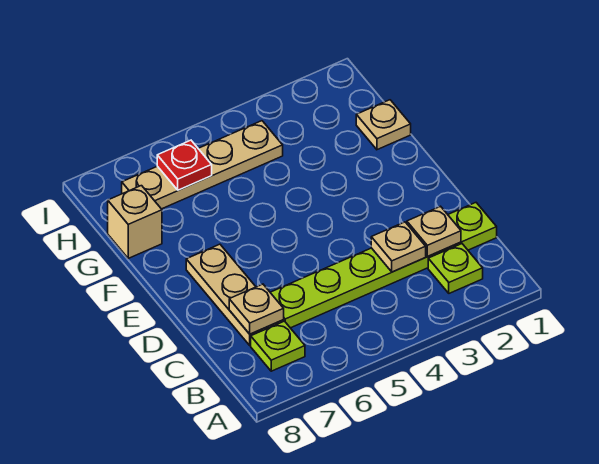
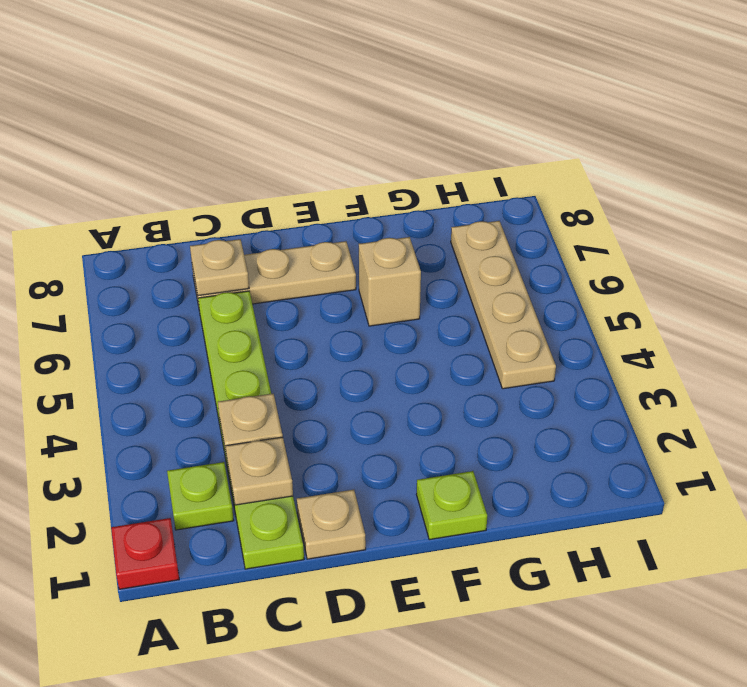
lime plate B7 level 1 -> lime plate F1 level 1
tan plate G1 level 1 -> tan plate D1 level 1
tan brick G8 level 1 -> tan brick F6 level 1
red plate H6 level 2 -> red plate A1 level 1

